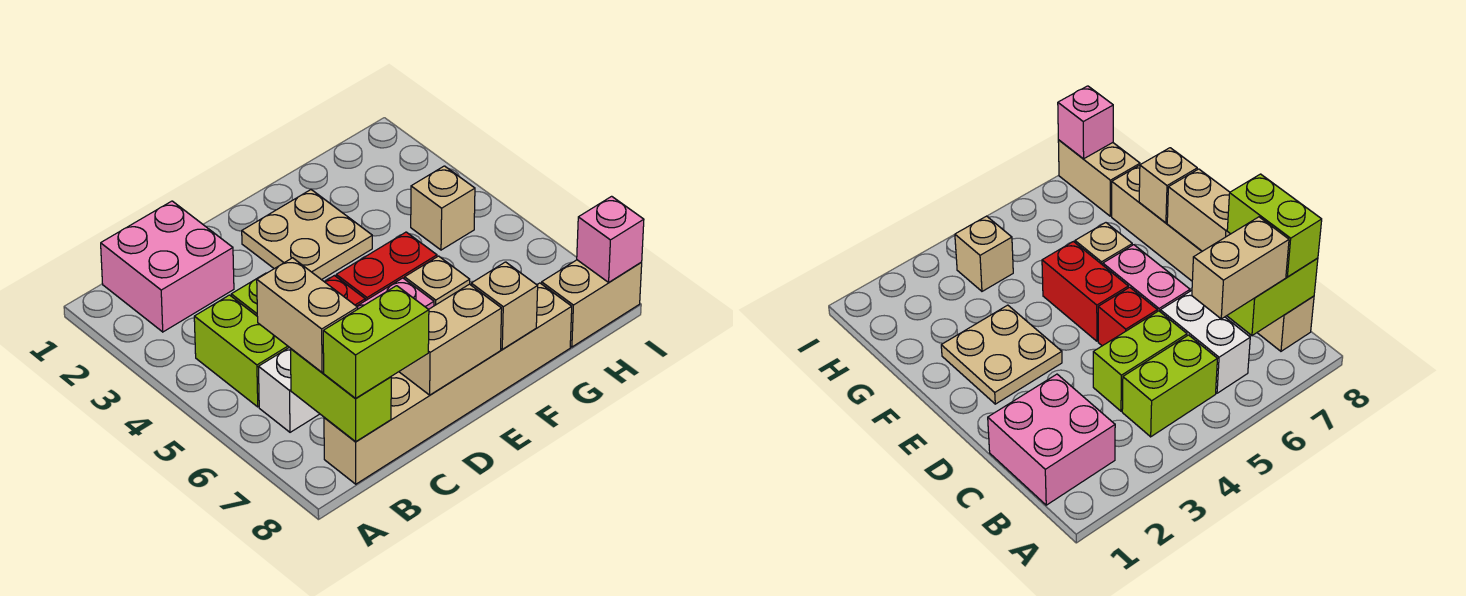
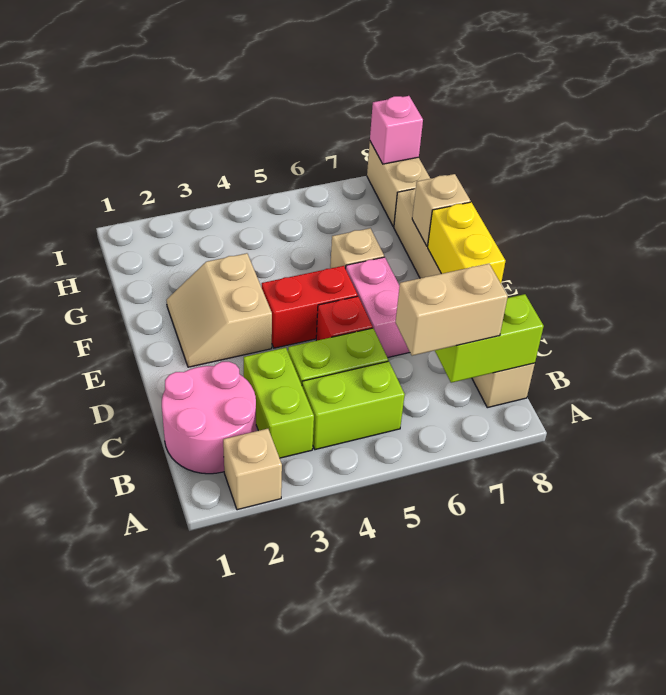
pink brick B1:C2 level 1 -> pink round brick B1:C2 level 1
white brick B6:C6 level 1 -> none
lime brick B8:C8 level 3 -> lime brick B3:C3 level 1
tan brick D8:E8 level 2 -> yellow brick D8:E8 level 2
tan plate E2:F3 level 1 -> tan slope E2:F3 level 1 top 3
red brick E5:F5 level 1 -> red brick E4:E5 level 1
tan brick H4 level 1 -> tan brick A2 level 1

